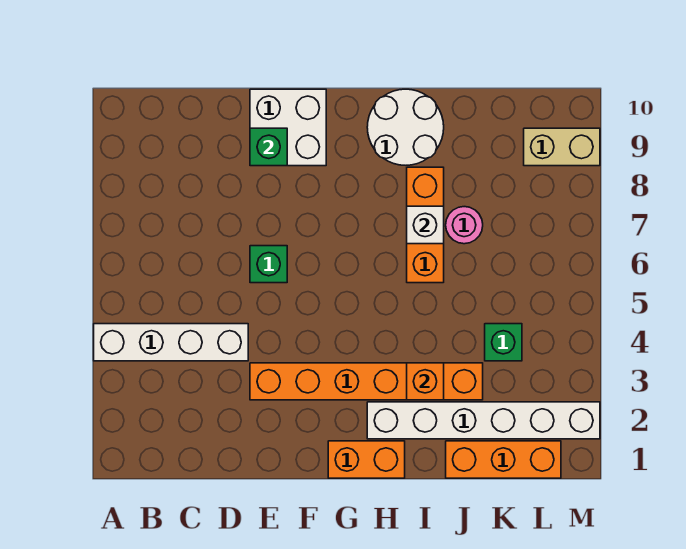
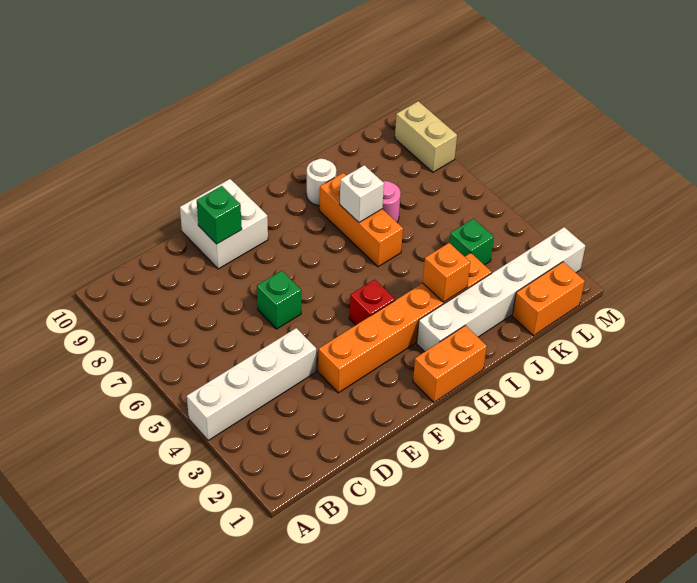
none -> red brick G4 level 1
white round brick H9:I10 level 1 -> white round brick I9 level 1
orange brick J1:L1 level 1 -> orange brick K1:L1 level 1
tan brick L9:M9 level 1 -> tan brick M8:M9 level 1

